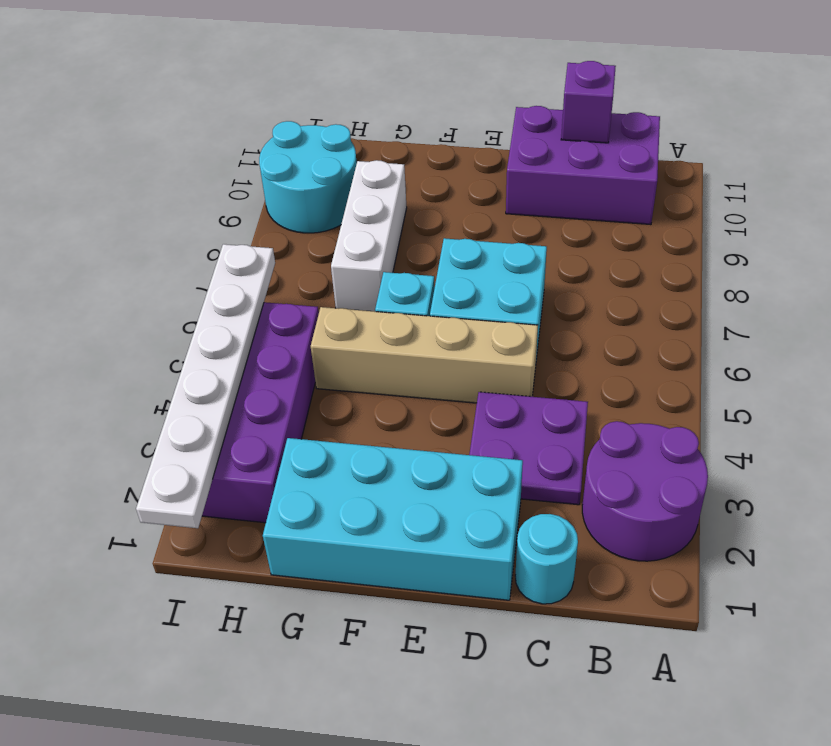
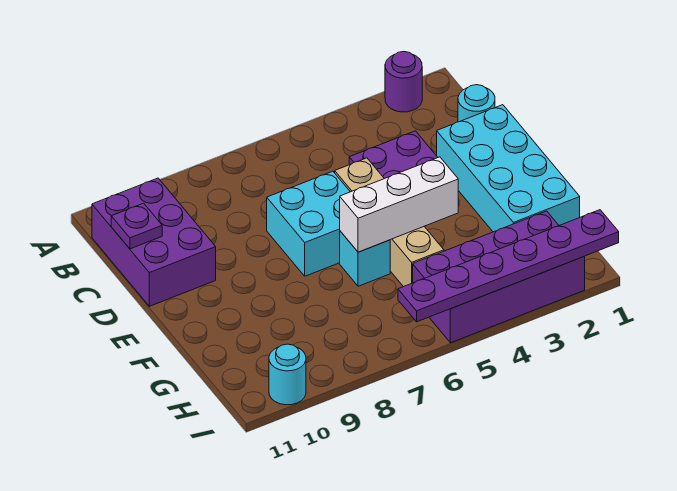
purple round brick A2:B3 level 1 -> purple round brick A2 level 1
purple brick C11 level 2 -> purple plate C11 level 2
white brick G7:G9 level 1 -> white brick F4:F6 level 2
cyan round brick H9:I10 level 1 -> cyan round brick I10 level 1
white plate I1:I6 level 2 -> purple plate I1:I6 level 2

